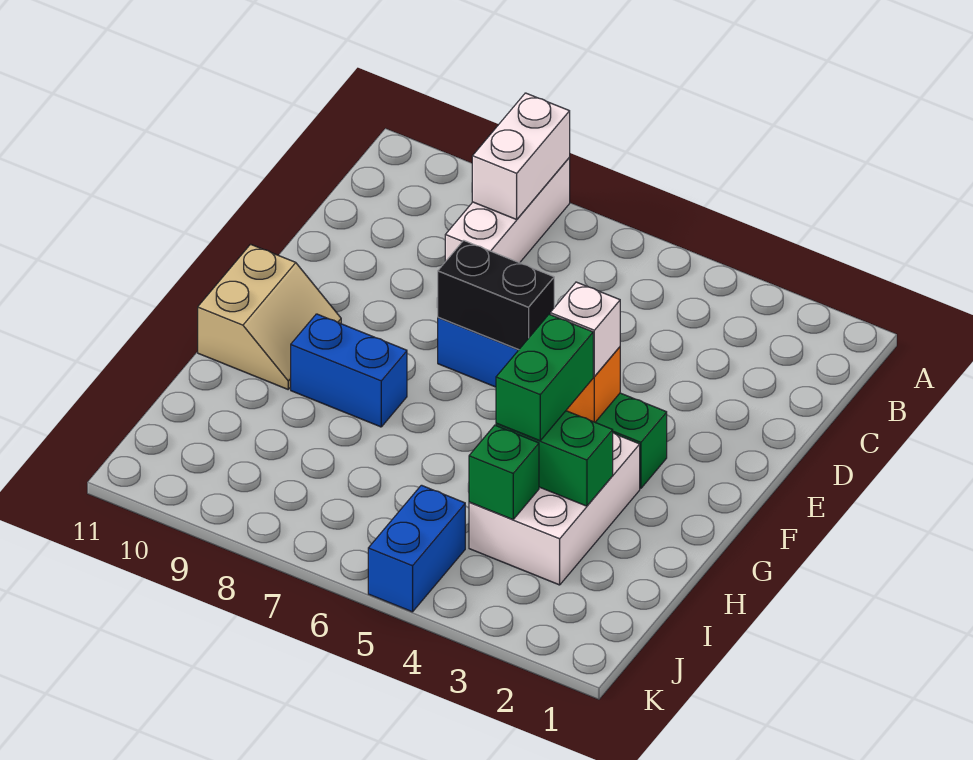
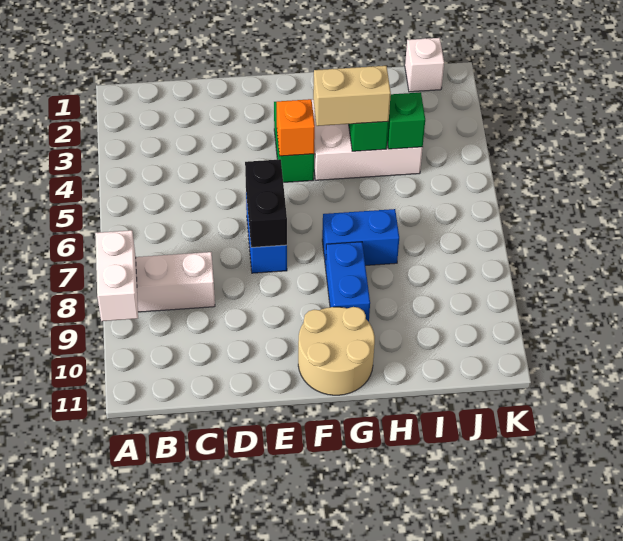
white brick A8:B8 level 2 -> white brick A8:A9 level 2
white brick F4 level 3 -> white brick J1 level 1
tan slope F10:G11 level 1 top 11 -> tan round brick F10:G11 level 1
green brick G4:H4 level 3 -> tan brick G4:H4 level 3
blue brick J5:K5 level 1 -> blue brick G7:H7 level 1

